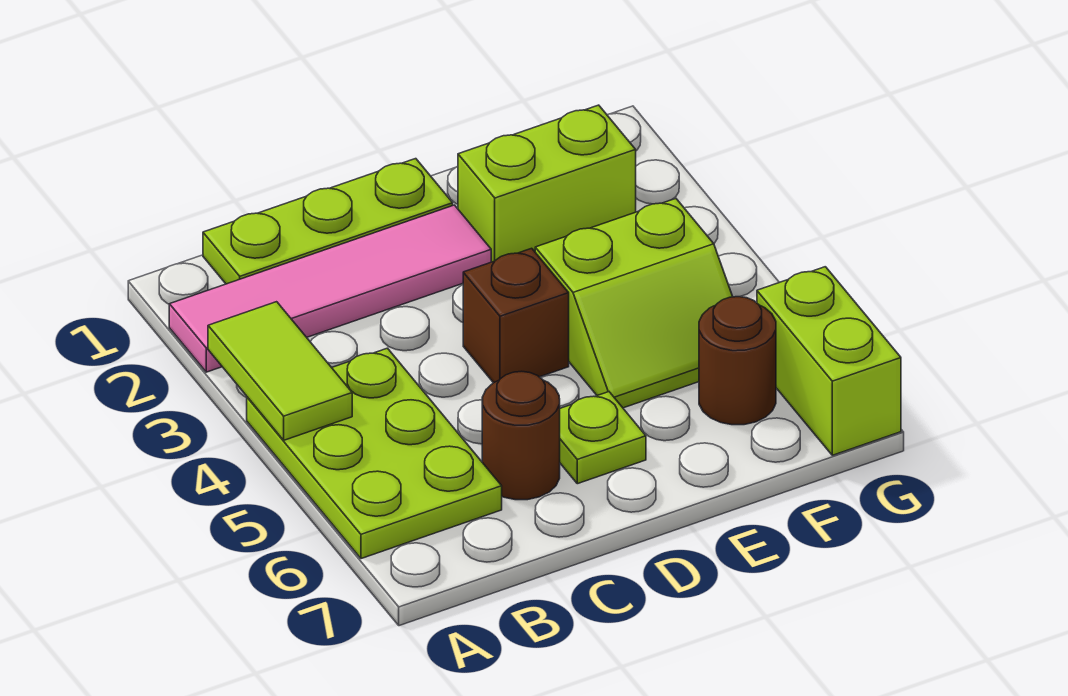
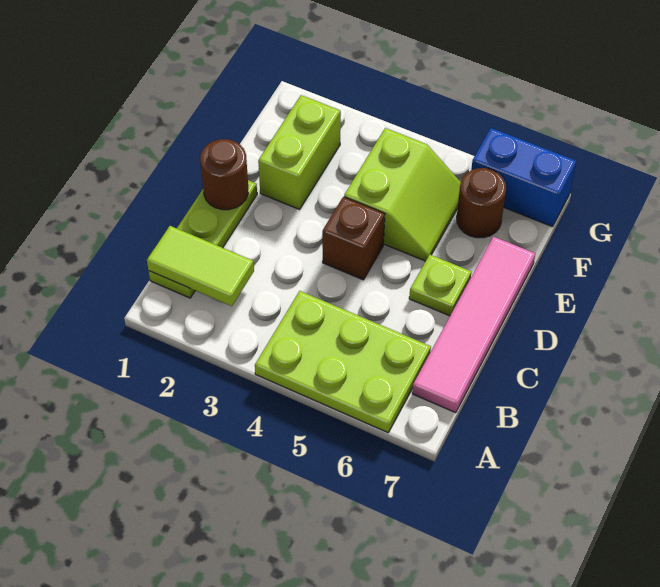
pink tile A2:D2 level 1 -> pink tile B7:E7 level 1
lime tile A3:A4 level 2 -> lime tile B1:B2 level 2
brown round brick C6 level 1 -> brown round brick D1 level 2
lime brick G6:G7 level 1 -> blue brick G6:G7 level 1

